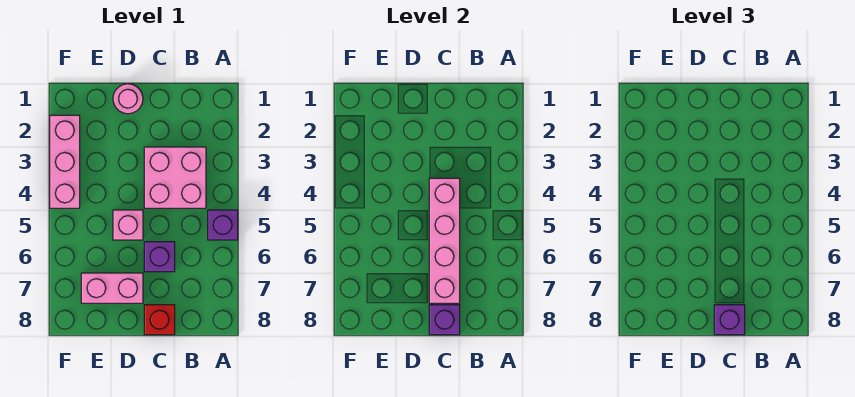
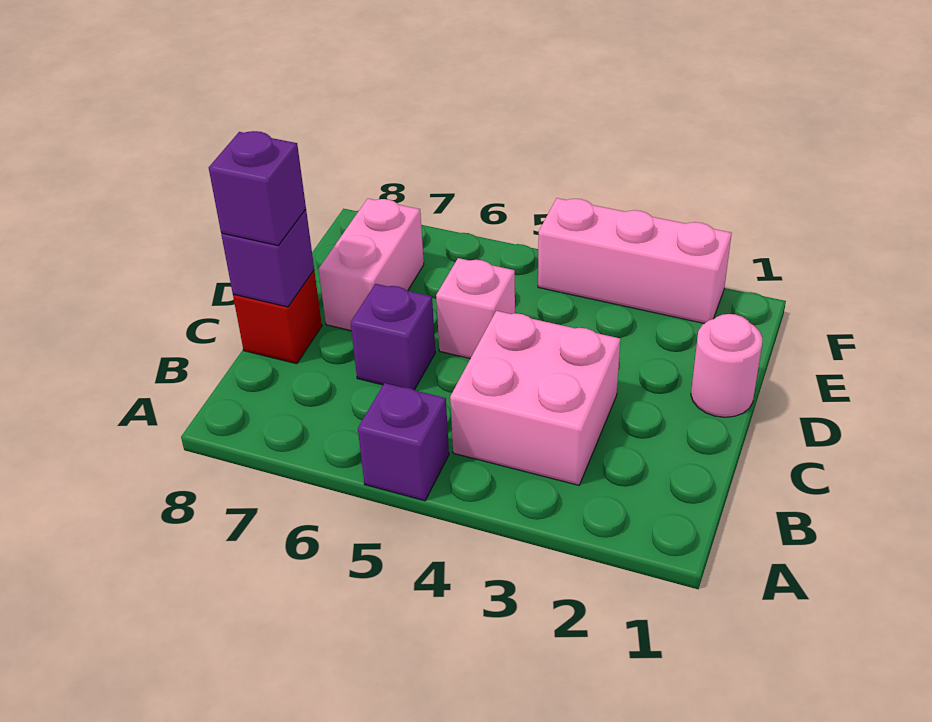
pink brick C4:C7 level 2 -> none

